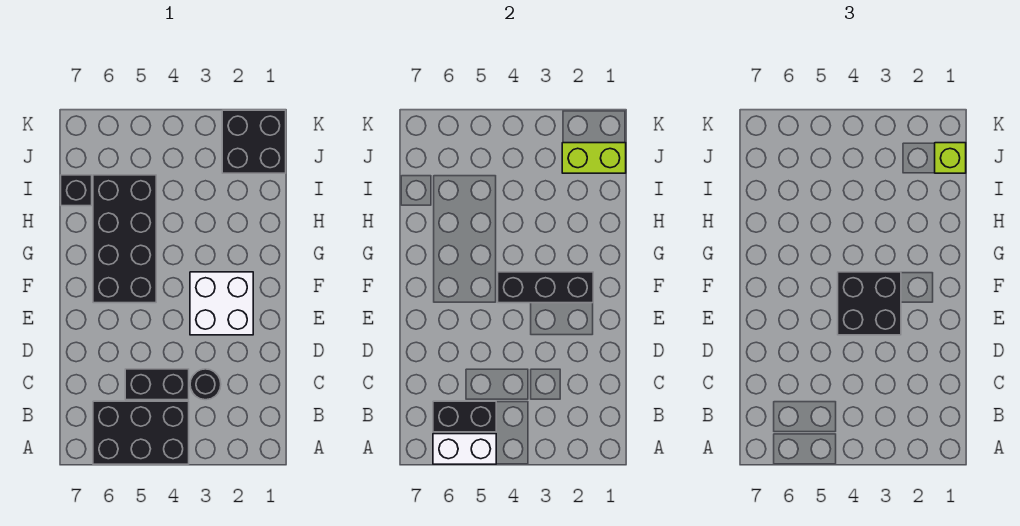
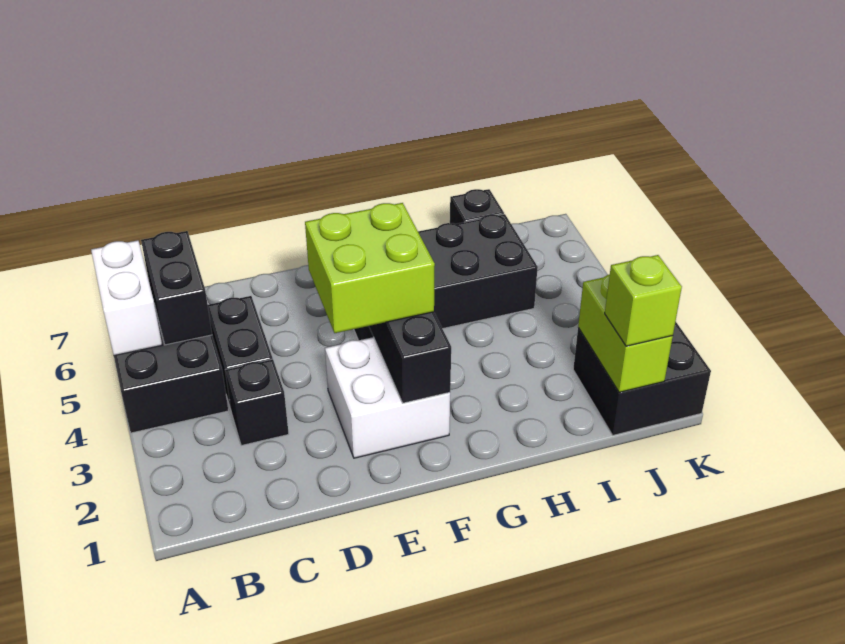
black round brick C3 level 1 -> black brick C3 level 1
black brick E3:F4 level 3 -> lime brick E3:F4 level 3

